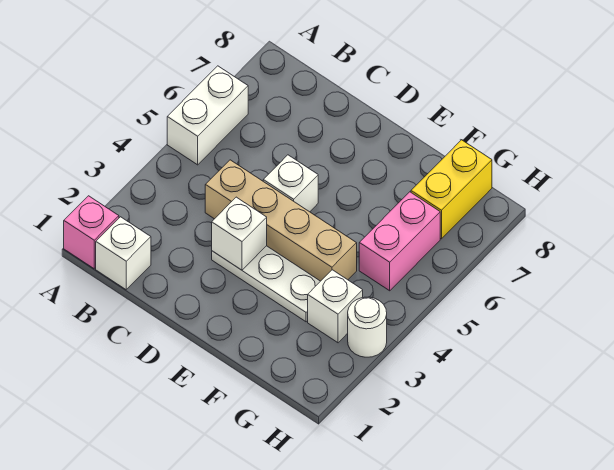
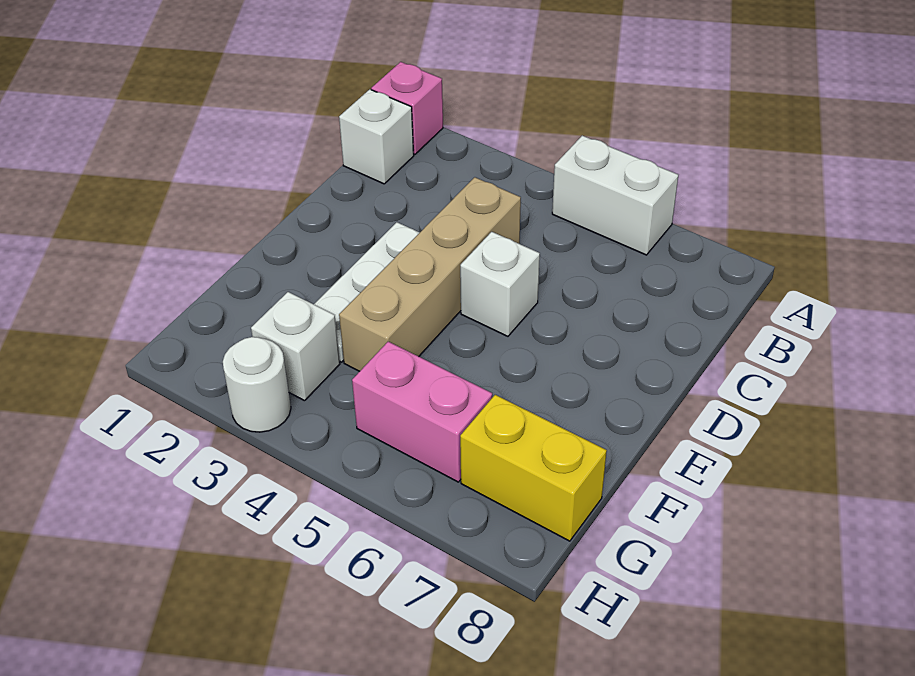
white brick D3 level 2 -> none

